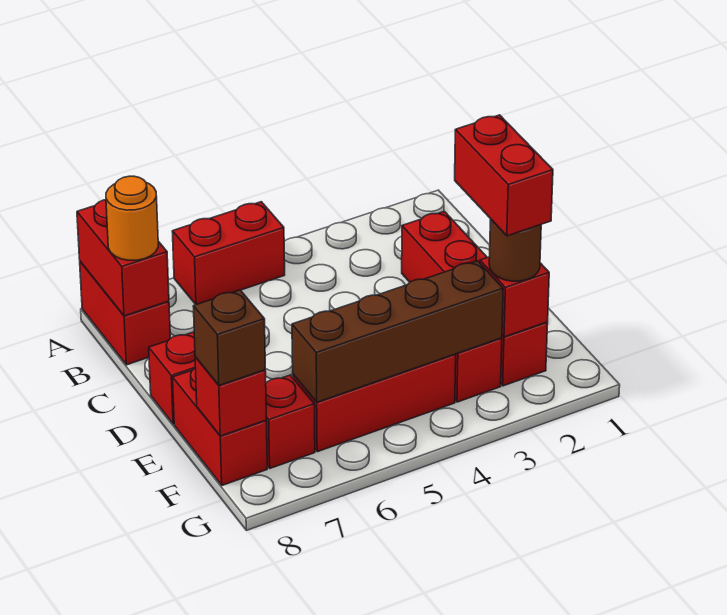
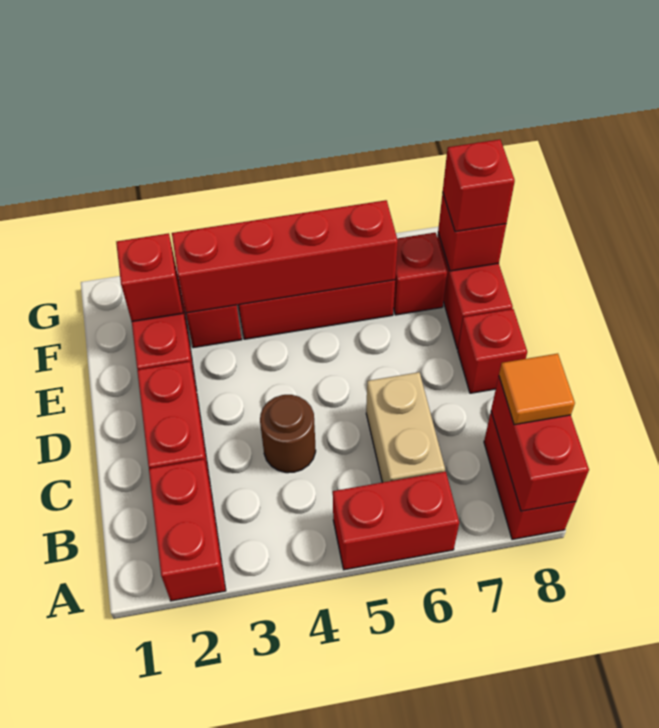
none -> tan brick B6:C6 level 1
orange round brick B8 level 3 -> orange tile B8 level 3
red brick E2:F2 level 4 -> red brick A2:B2 level 1
brown round brick F2 level 3 -> brown round brick C4 level 1
brown brick F3:F6 level 2 -> red brick F3:F6 level 2
brown brick F8 level 3 -> red brick F8 level 3

